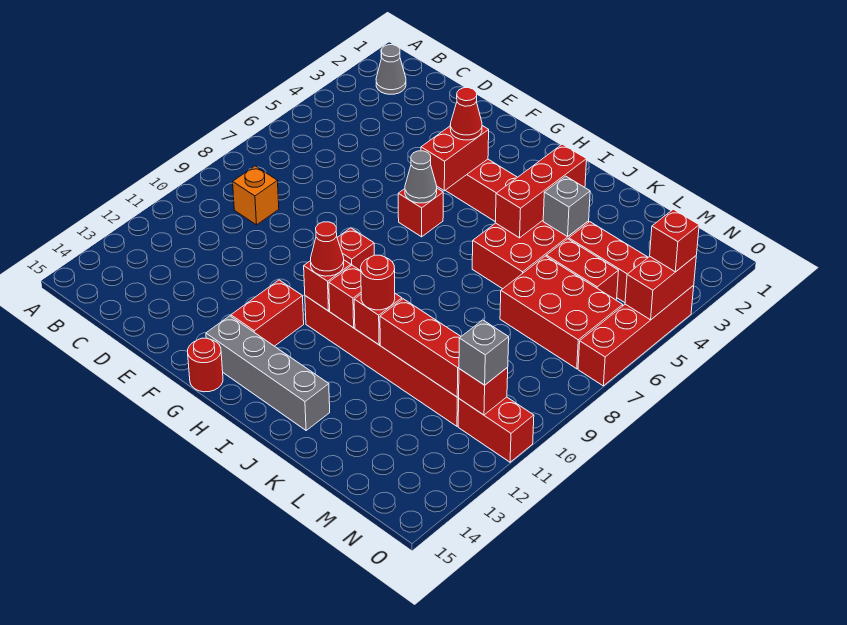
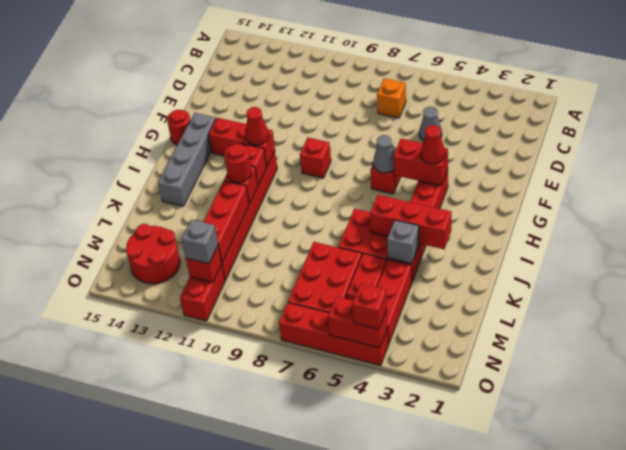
grey cone B2 level 1 -> grey cone D5 level 1
orange brick C9 level 1 -> orange brick C7 level 1
none -> red round brick M13:N14 level 1

